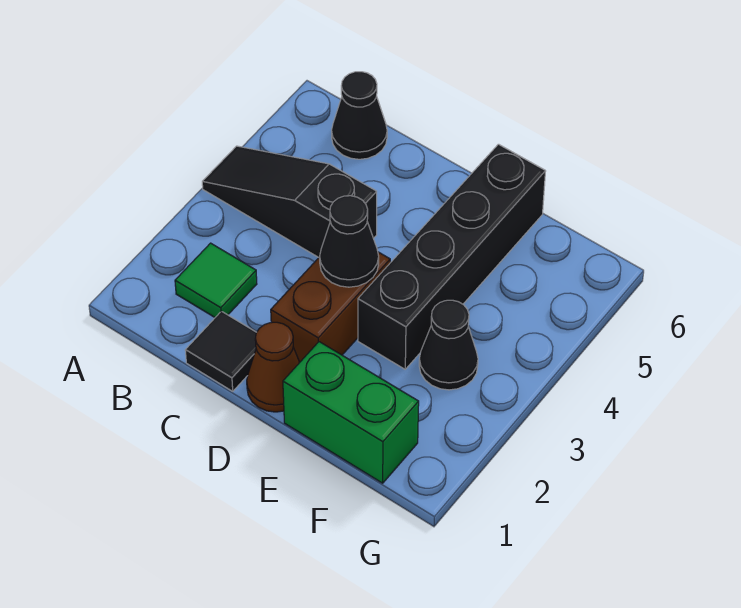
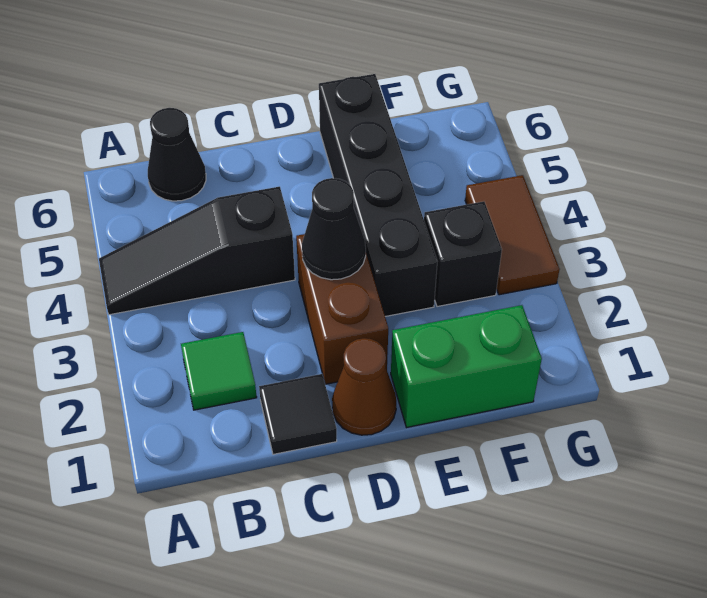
black cone F3 level 1 -> black brick F3 level 1
none -> brown tile G3:G4 level 1

